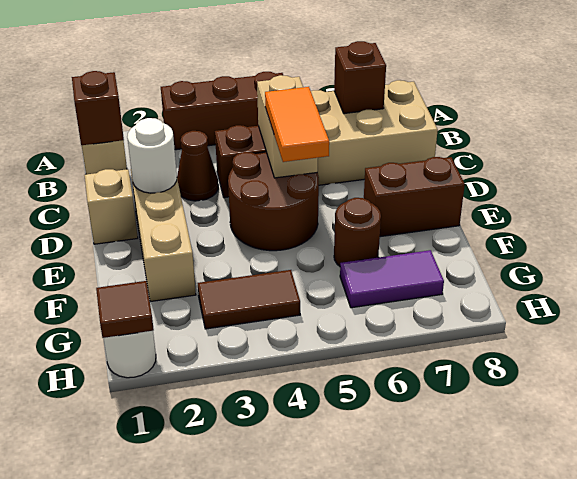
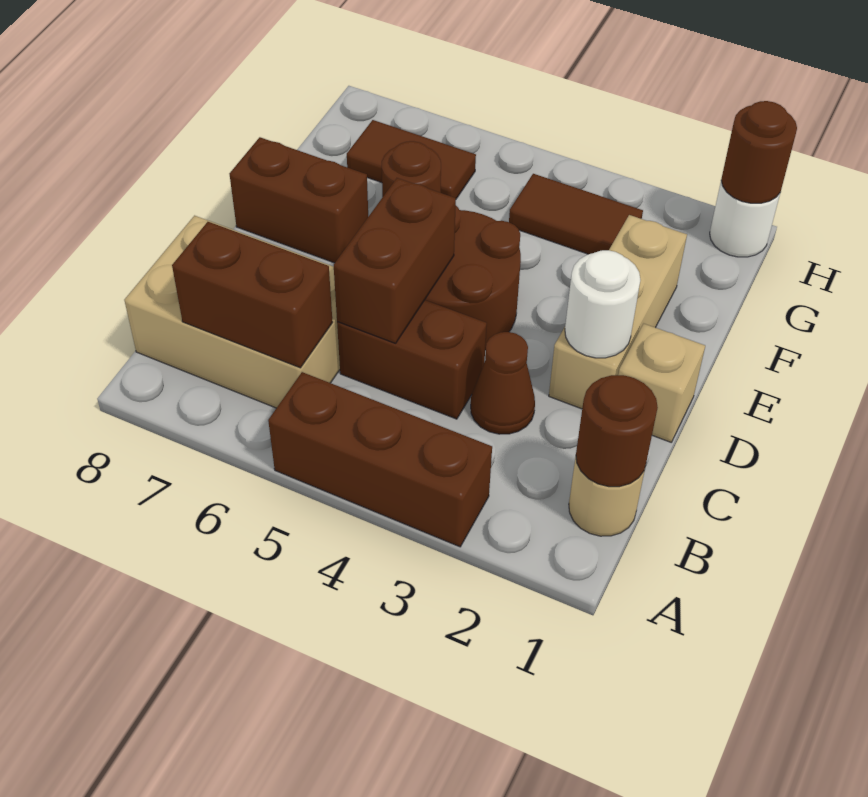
brown brick B1 level 2 -> brown round brick B1 level 2
brown brick B7 level 2 -> brown brick B6:B7 level 2
tan brick C5:D5 level 2 -> brown brick C5:D5 level 2
orange tile D5:E5 level 3 -> none
purple tile G6:G7 level 1 -> brown tile G6:G7 level 1
brown tile H1 level 2 -> brown round brick H1 level 2

